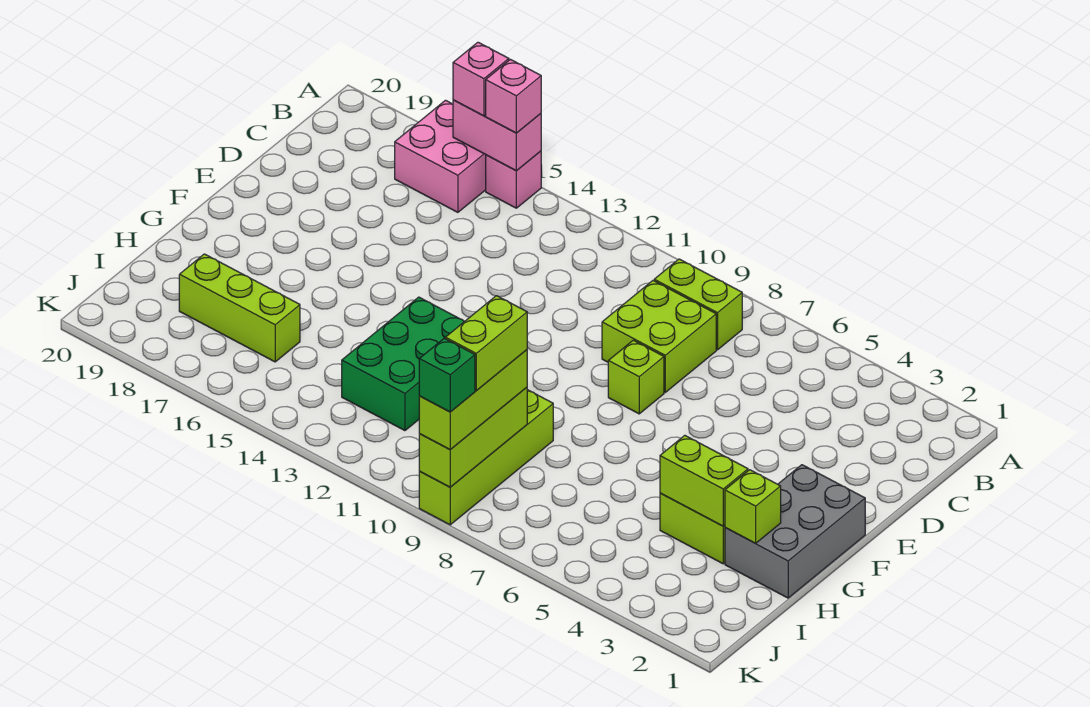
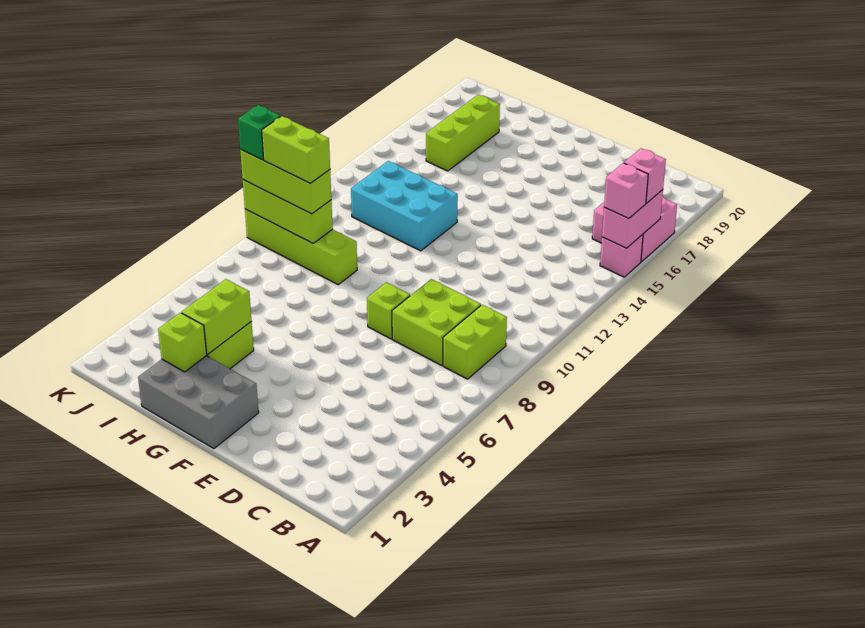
green brick G12:I13 level 1 -> cyan brick G12:I13 level 1

